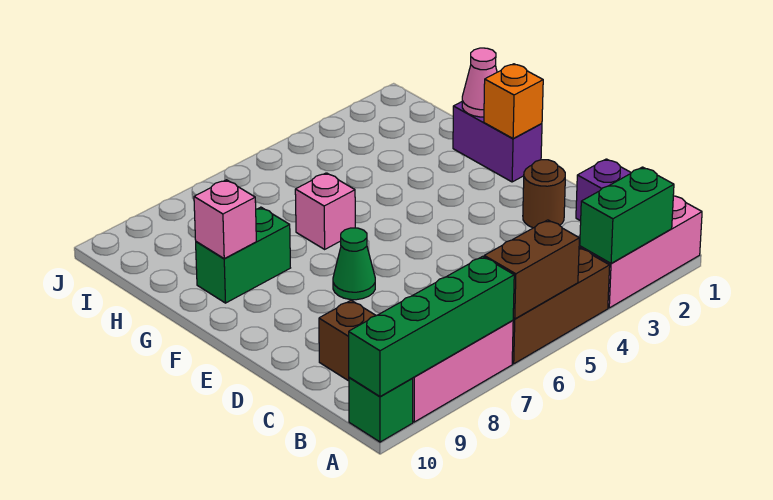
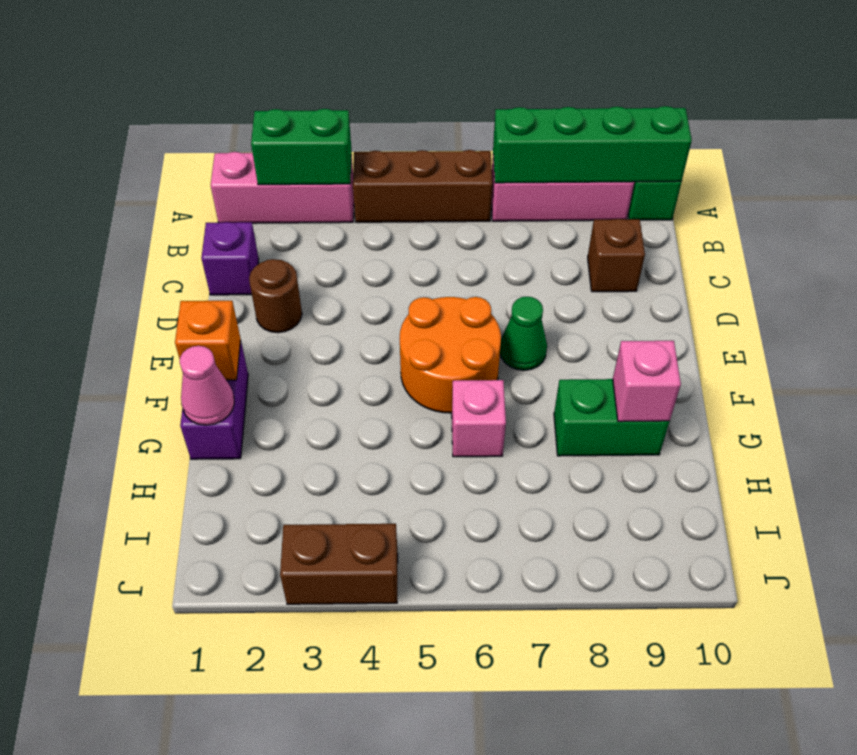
brown brick A5:A6 level 2 -> brown brick J3:J4 level 1
none -> orange round brick E5:F6 level 1

